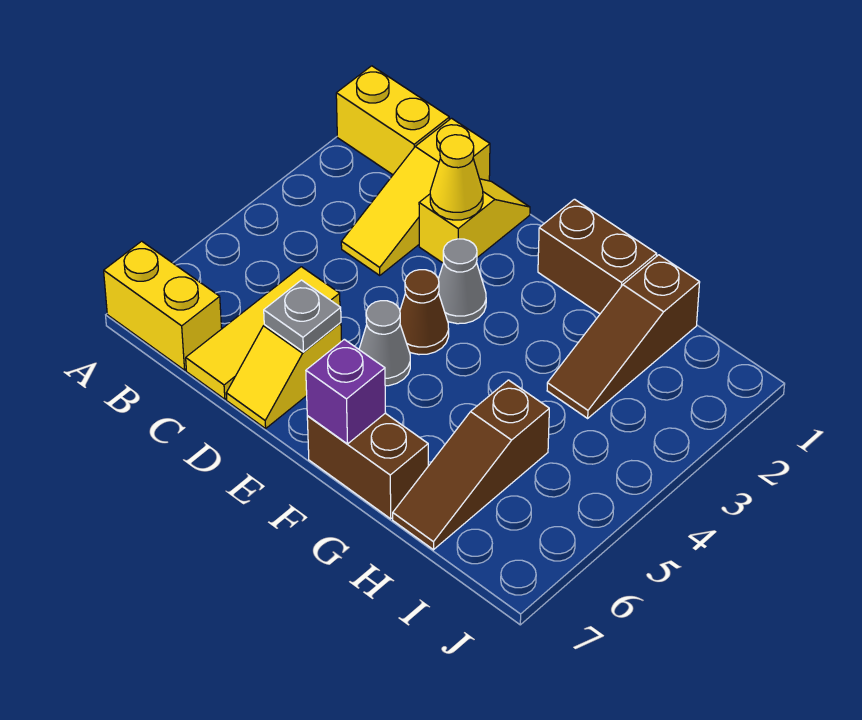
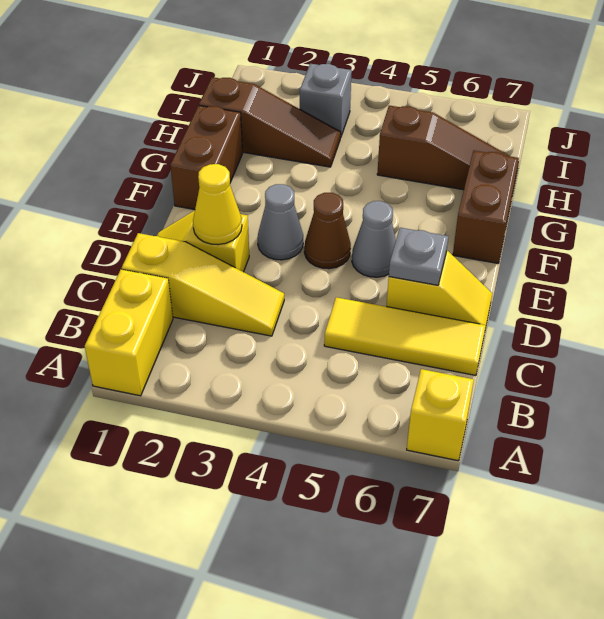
yellow brick A7:B7 level 1 -> yellow brick A7 level 1
purple brick F7 level 2 -> none
none -> grey brick I3 level 1

